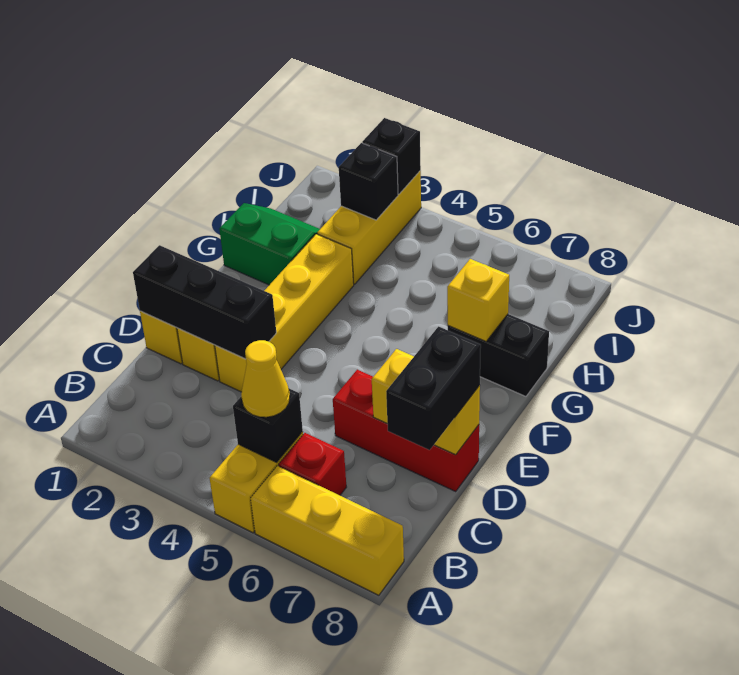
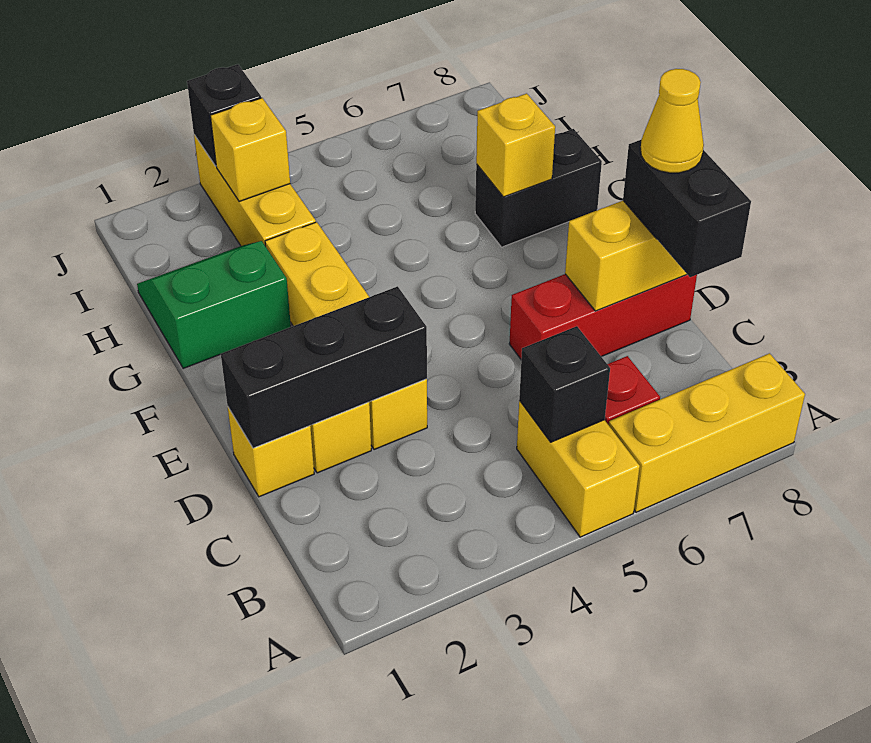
yellow cone B5 level 3 -> yellow cone D8 level 4
black brick I3 level 2 -> yellow brick I3 level 2

